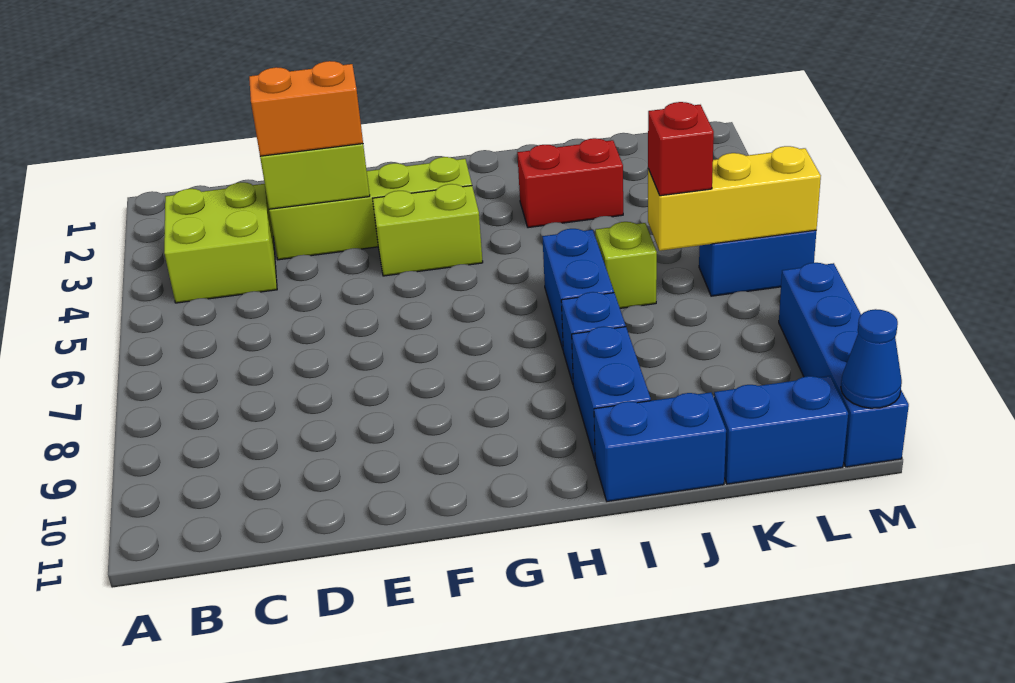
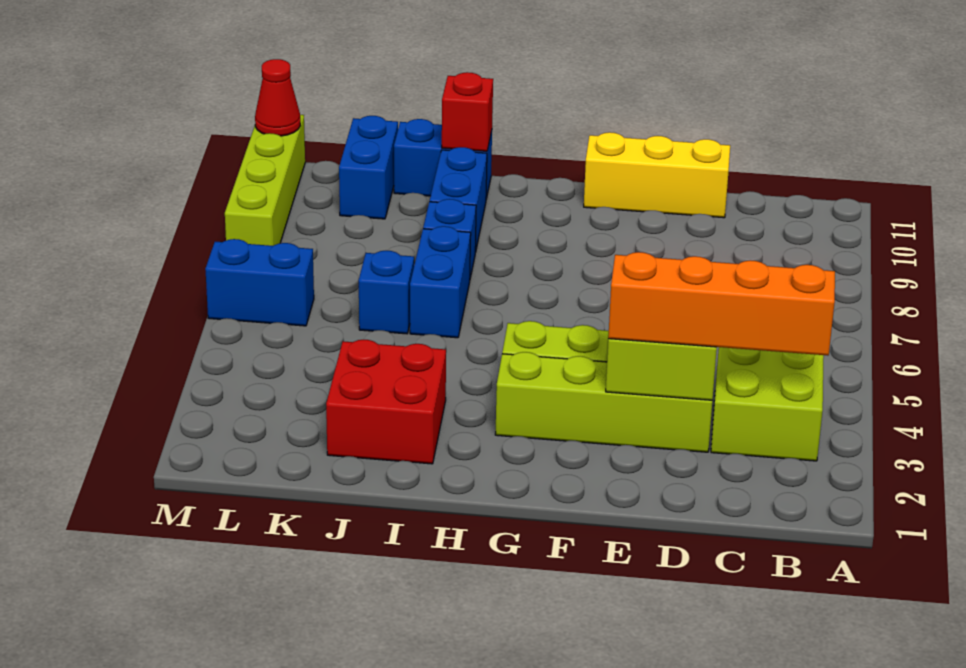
orange brick D3:E3 level 3 -> orange brick B3:E3 level 3
red brick I3:J3 level 1 -> red brick I2:J3 level 1
lime brick J6 level 1 -> blue brick J6 level 1
yellow brick K6:M6 level 2 -> yellow brick D11:F11 level 1
red brick K6 level 3 -> red brick I11 level 2
blue brick K11:L11 level 1 -> blue brick K10:K11 level 1
blue brick M8:M11 level 1 -> lime brick M8:M11 level 1
blue cone M11 level 2 -> red cone M11 level 2

